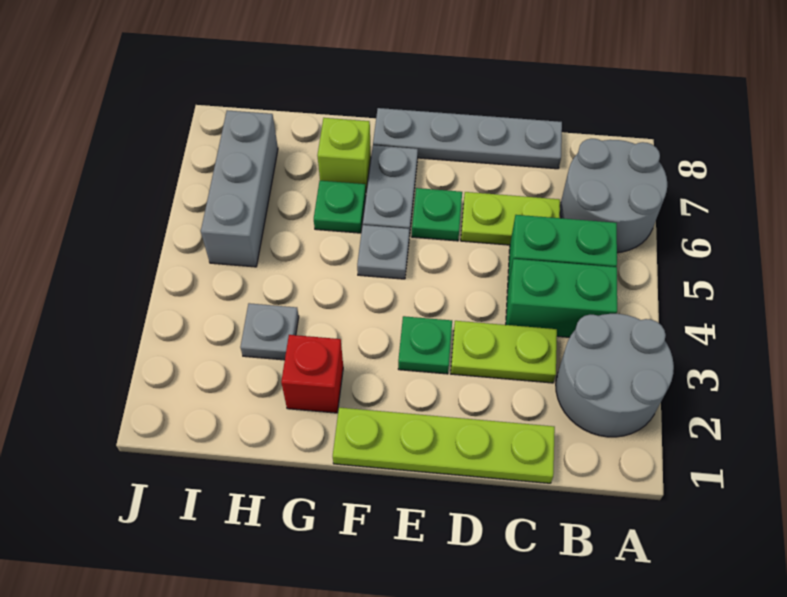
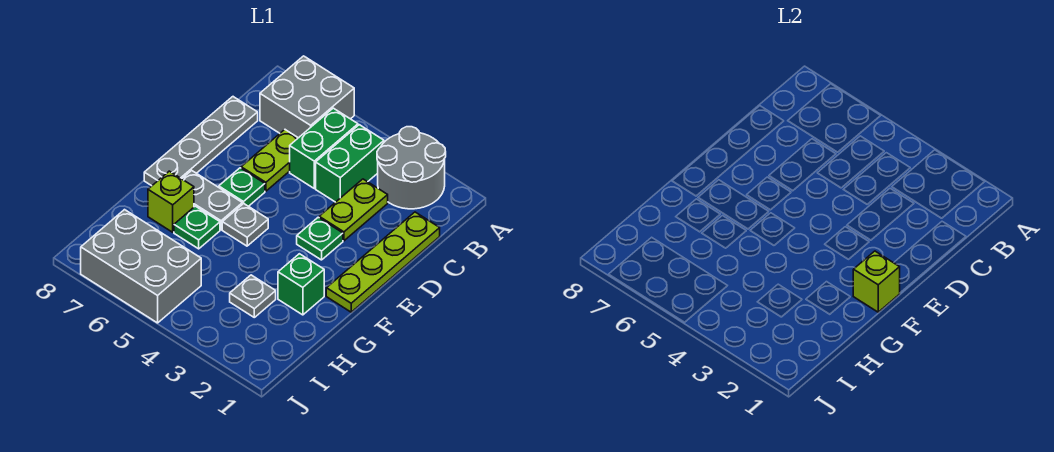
grey round brick A6:B7 level 1 -> grey brick A6:B7 level 1
none -> lime brick F1 level 2
red brick G2 level 1 -> green brick G2 level 1
grey brick I5:I7 level 1 -> grey brick I5:J7 level 1

